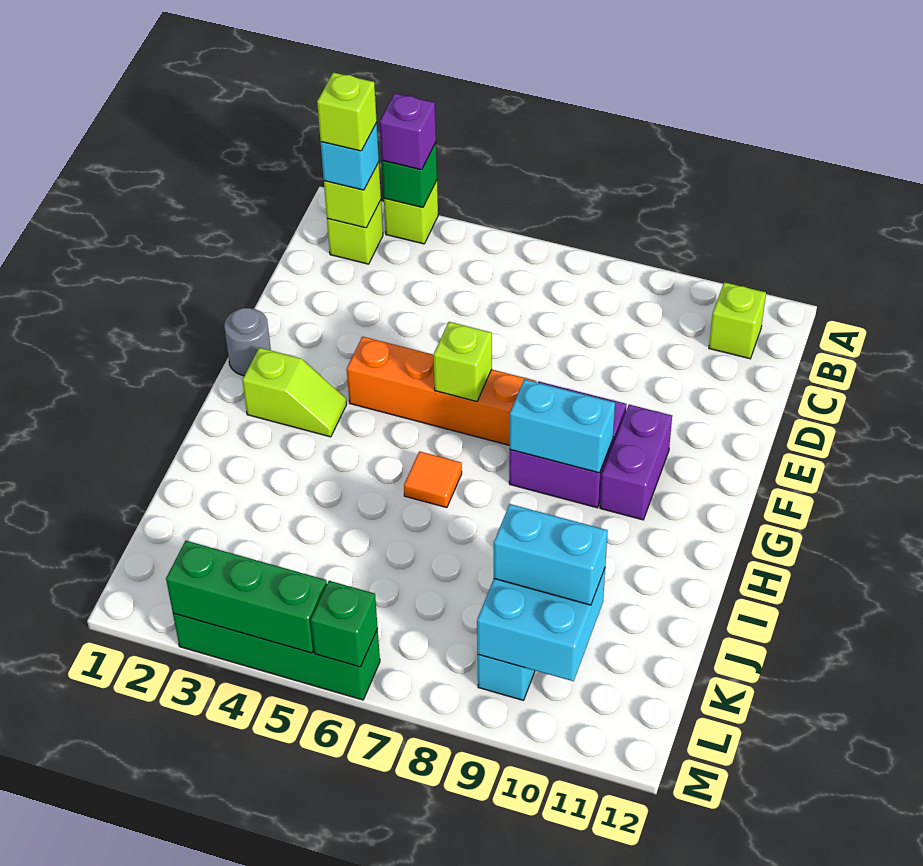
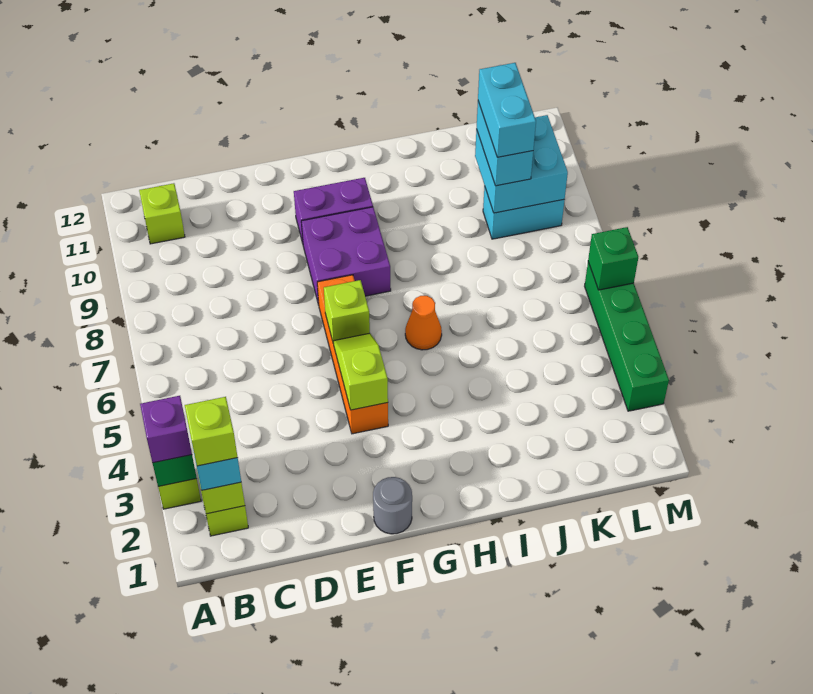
lime slope G2:G3 level 1 top 2 -> lime slope F4:F5 level 2 top 4
cyan brick G8:G9 level 2 -> cyan brick K9:K10 level 4
orange tile H6 level 1 -> orange cone H6 level 1
green brick M3:M5 level 2 -> none

